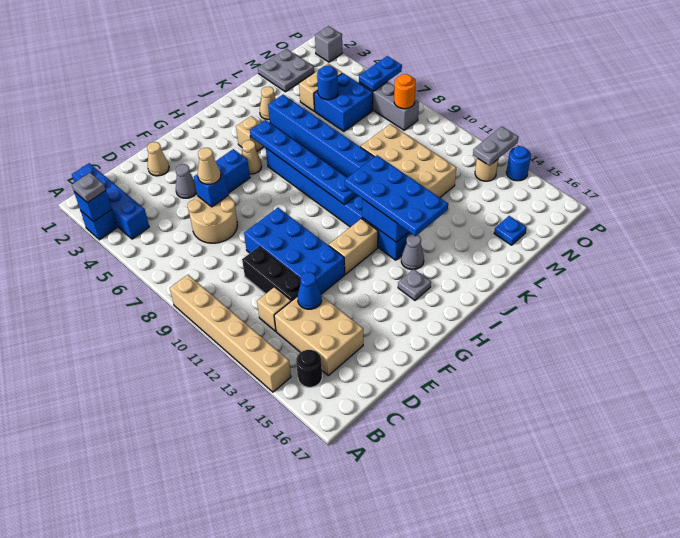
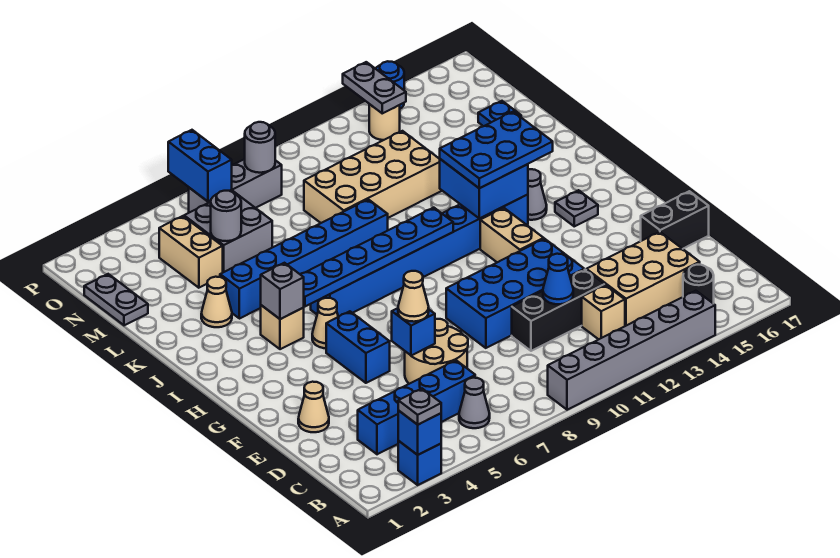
tan brick A9:A14 level 1 -> grey brick A9:A14 level 1
blue brick B1:B4 level 1 -> blue brick C3:C6 level 1
blue cone D13 level 2 -> blue cone D11 level 2
grey cone E4 level 1 -> grey cone B6 level 1
none -> black brick E16:E17 level 1
blue plate I11:J14 level 3 -> blue plate I12:J14 level 3
grey plate M1:N2 level 1 -> grey plate M1:N1 level 1
blue brick M5:N6 level 1 -> grey brick M5:N6 level 1
blue round brick M5 level 2 -> grey round brick M5 level 2
blue plate O6:P6 level 2 -> blue brick O6:P6 level 2
orange round brick O8 level 2 -> grey round brick O8 level 2
grey brick P2 level 1 -> grey brick I4 level 2

